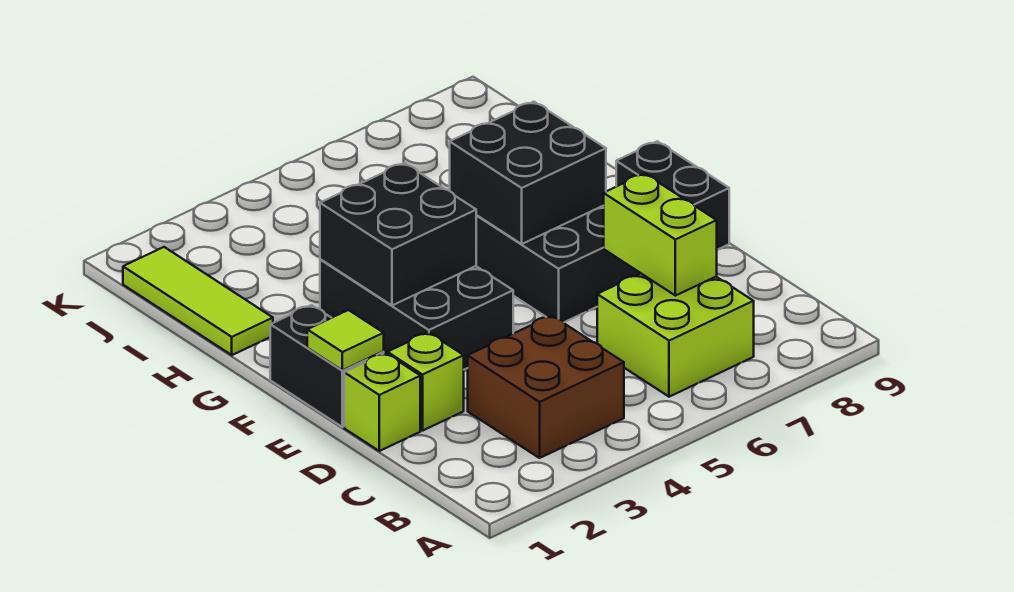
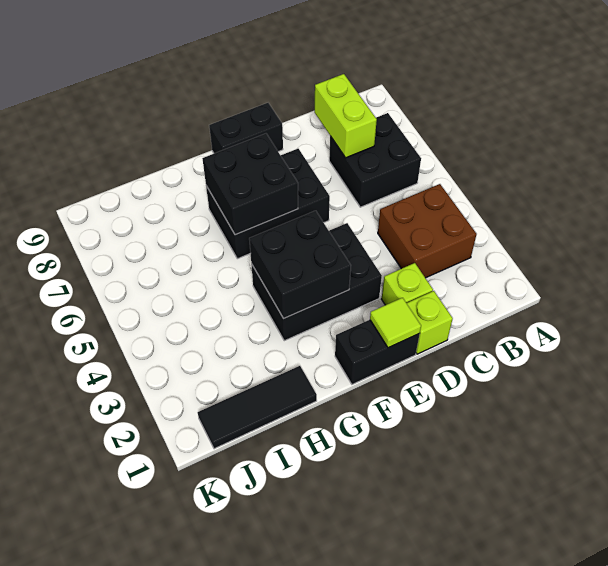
lime brick B6:C7 level 1 -> black brick B6:C7 level 1
lime brick C7:D7 level 2 -> lime brick C7:C8 level 2
lime tile H1:J1 level 1 -> black tile H1:J1 level 1

